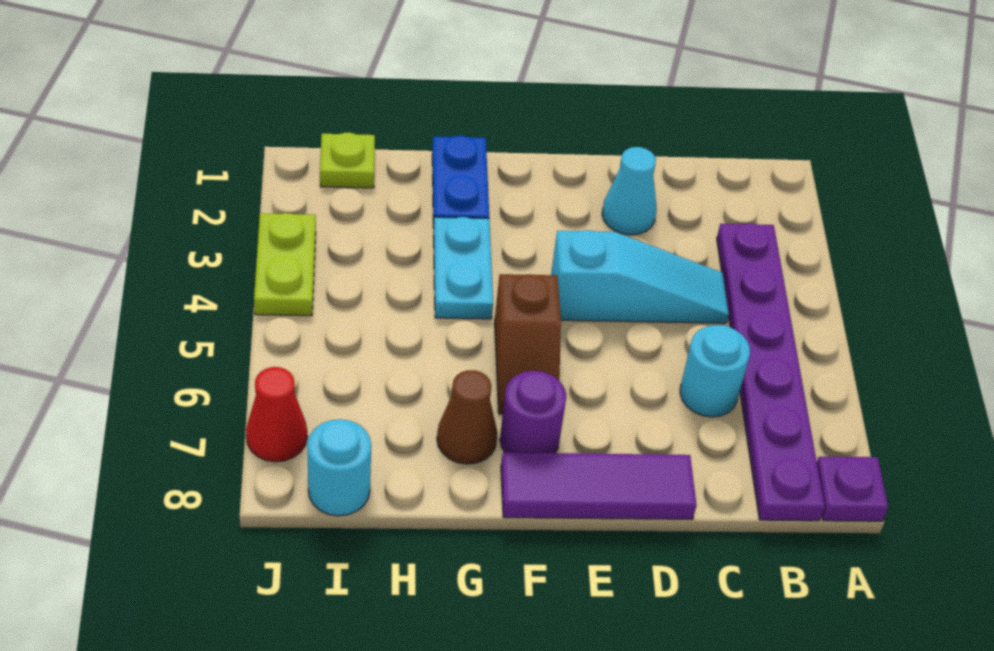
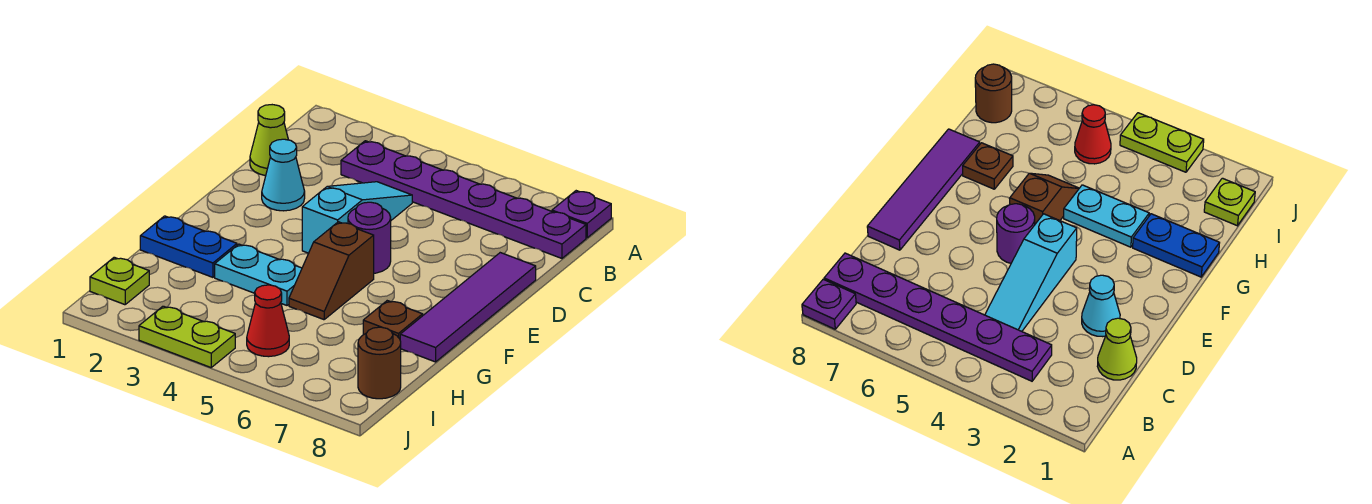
none -> lime cone C1 level 1
cyan round brick C6 level 1 -> none
purple tile D8:F8 level 1 -> purple tile D8:G8 level 1
brown slope F5:F6 level 1 top 5 -> brown slope F5:G5 level 1 top F
purple round brick F7 level 1 -> purple round brick E5 level 1
brown cone G7 level 1 -> brown plate G7 level 1
cyan round brick I8 level 1 -> brown round brick I8 level 1
red cone J7 level 1 -> red cone I5 level 1

